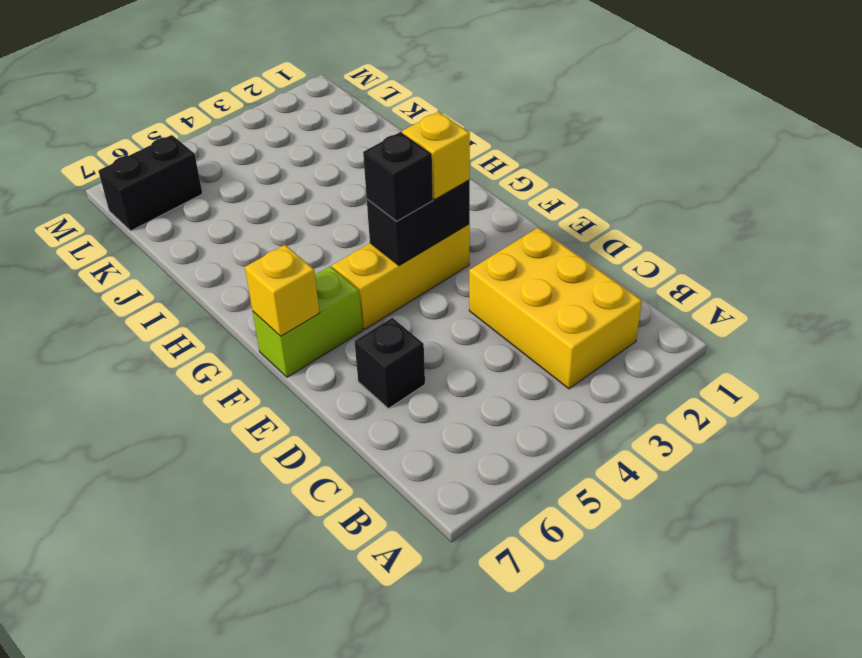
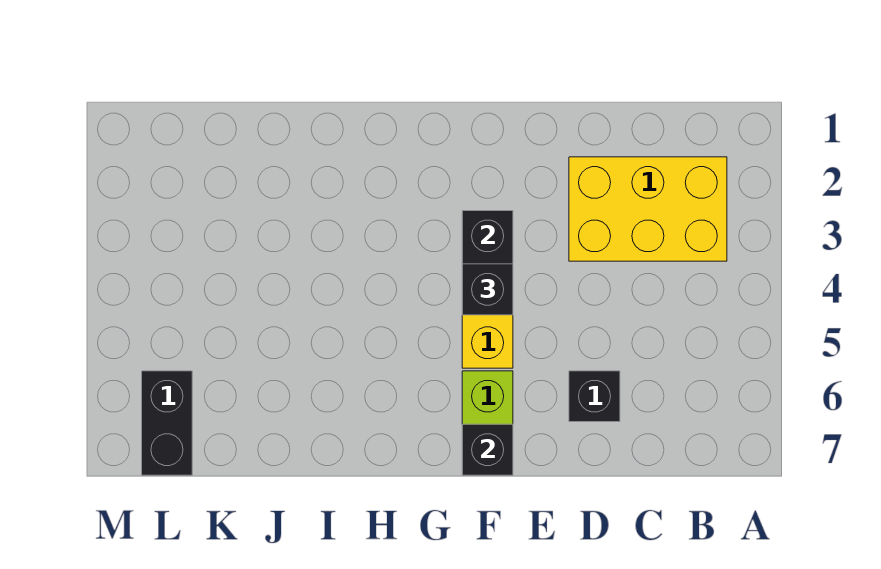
yellow brick F3 level 3 -> none
yellow brick F7 level 2 -> black brick F7 level 2

